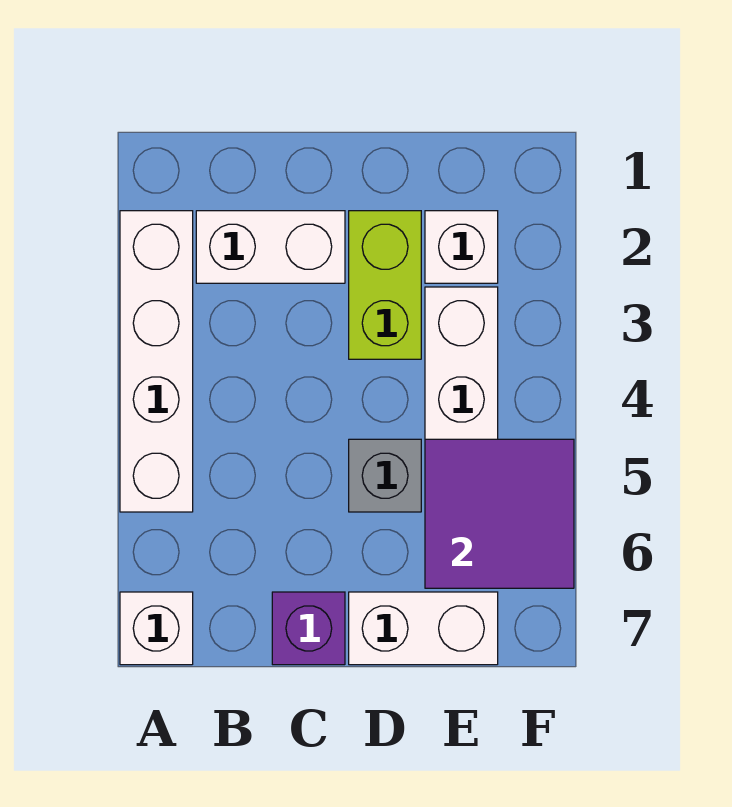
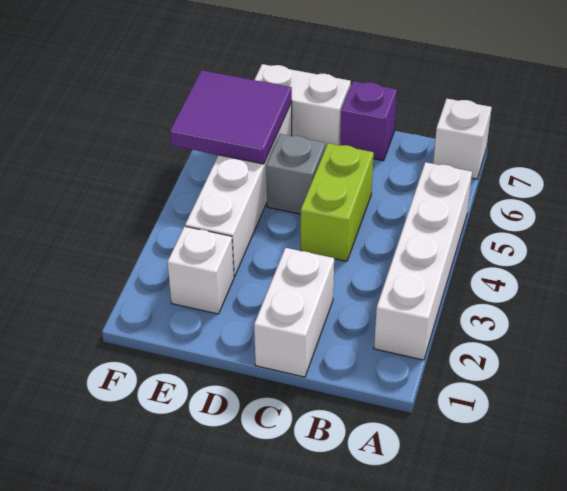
white brick B2:C2 level 1 -> white brick C1:C2 level 1
lime brick D2:D3 level 1 -> lime brick C4:C5 level 1

